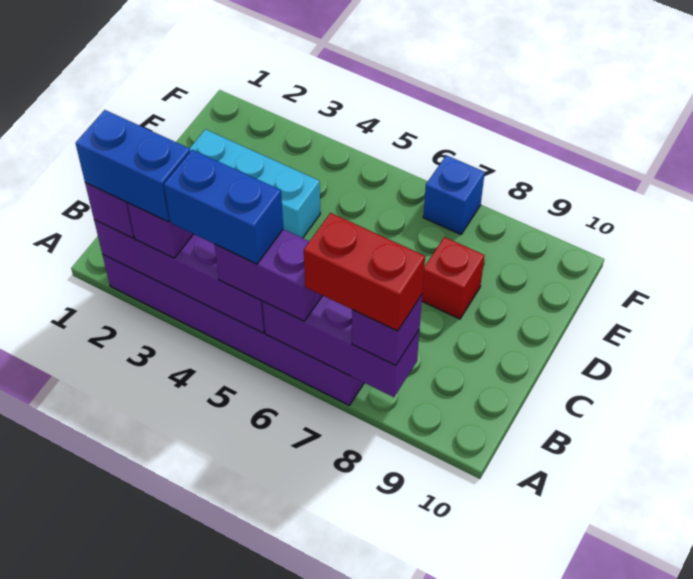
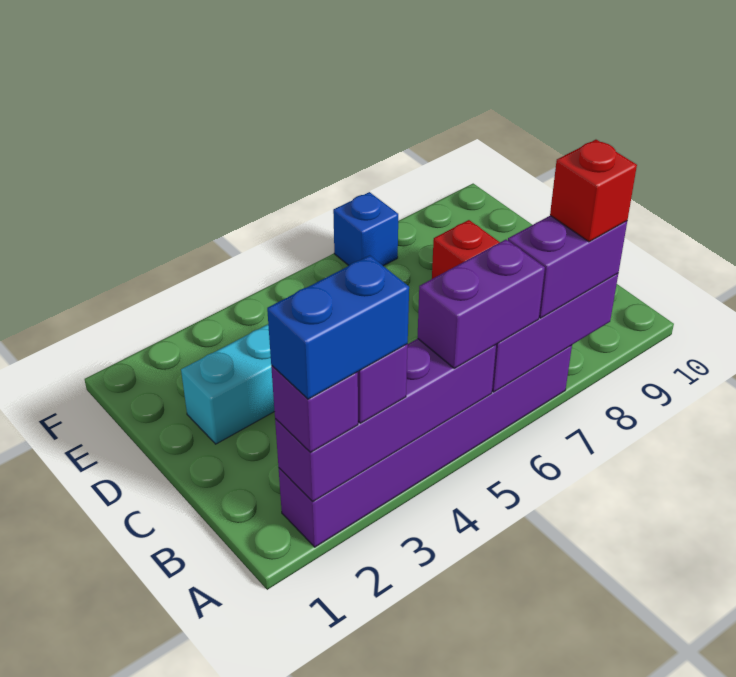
blue brick A4:A5 level 4 -> none
red brick A7:A8 level 4 -> red brick A8 level 4
purple brick A8 level 3 -> purple brick A7:A8 level 3

